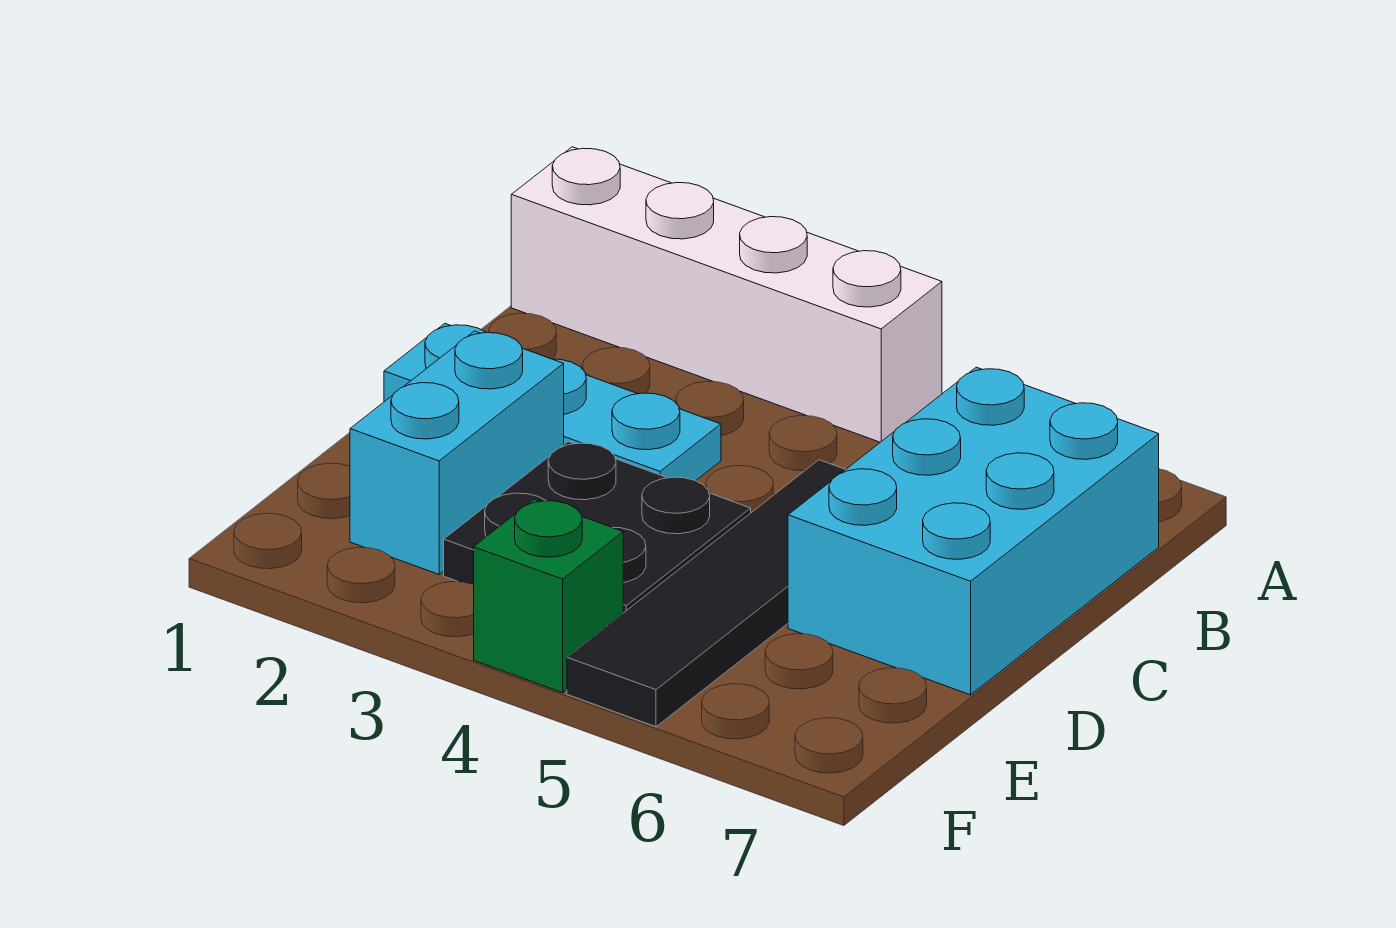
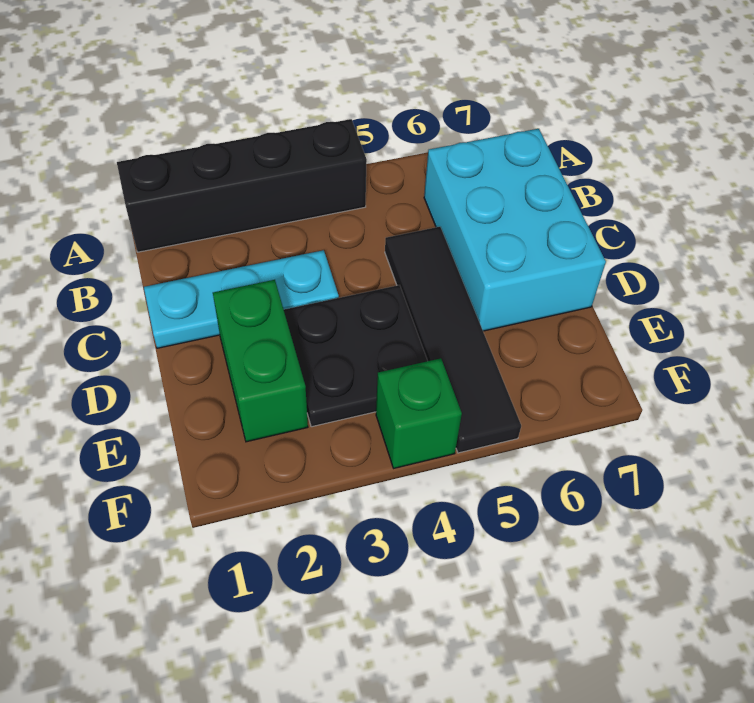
white brick A1:A4 level 1 -> black brick A1:A4 level 1
cyan brick D2:E2 level 1 -> green brick D2:E2 level 1

